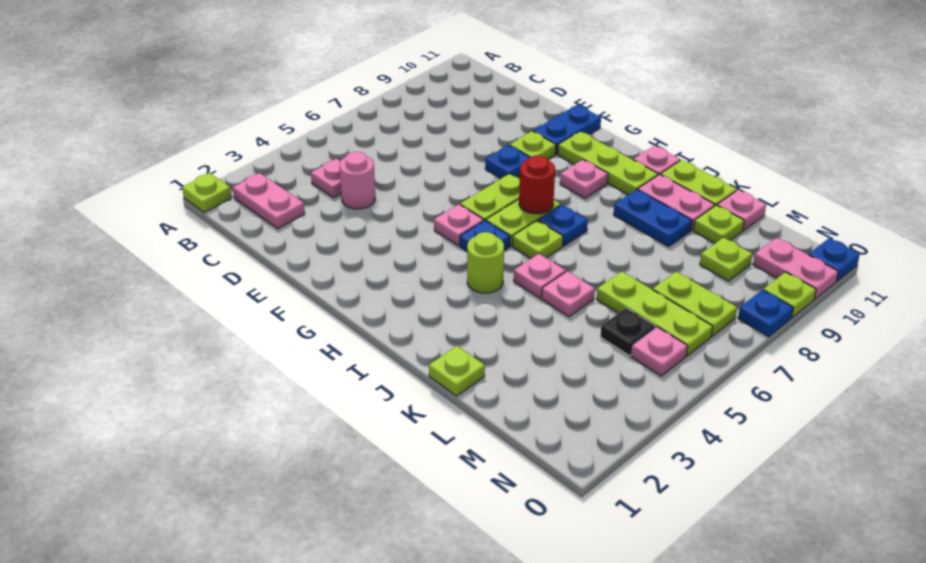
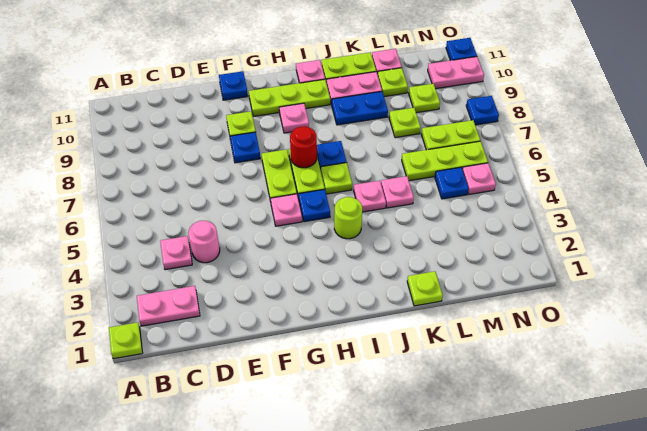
blue plate F10:F11 level 1 -> blue plate F11 level 1
black plate M5 level 1 -> blue plate M5 level 1
lime plate O9 level 1 -> lime plate L8 level 1

